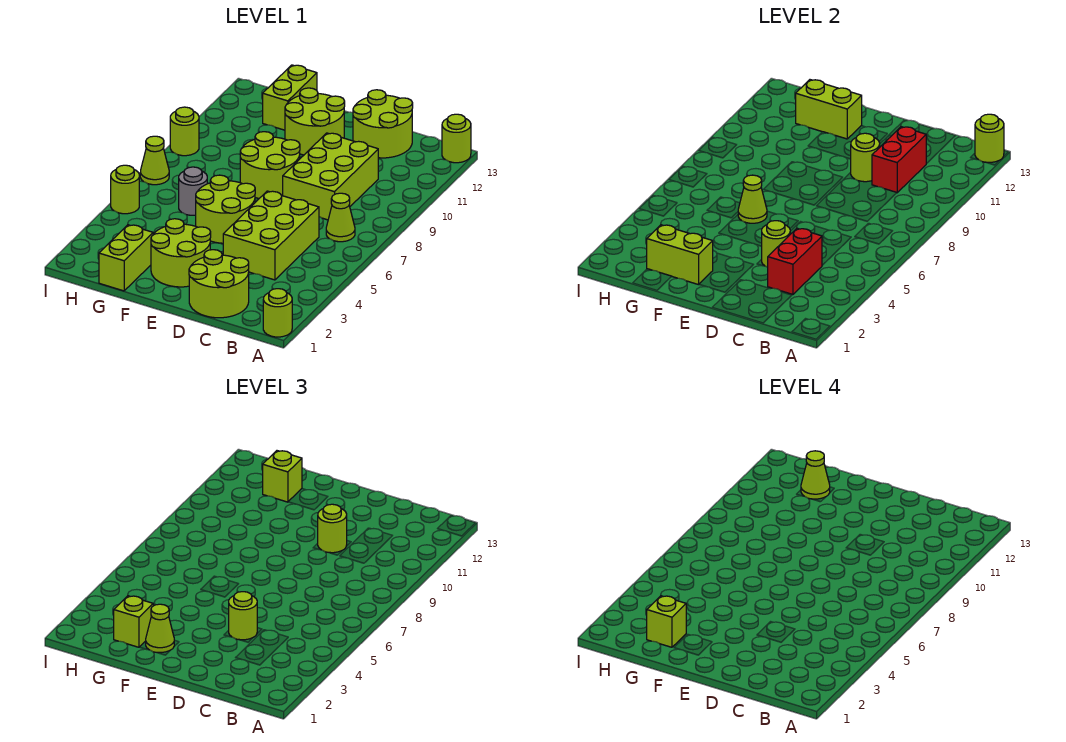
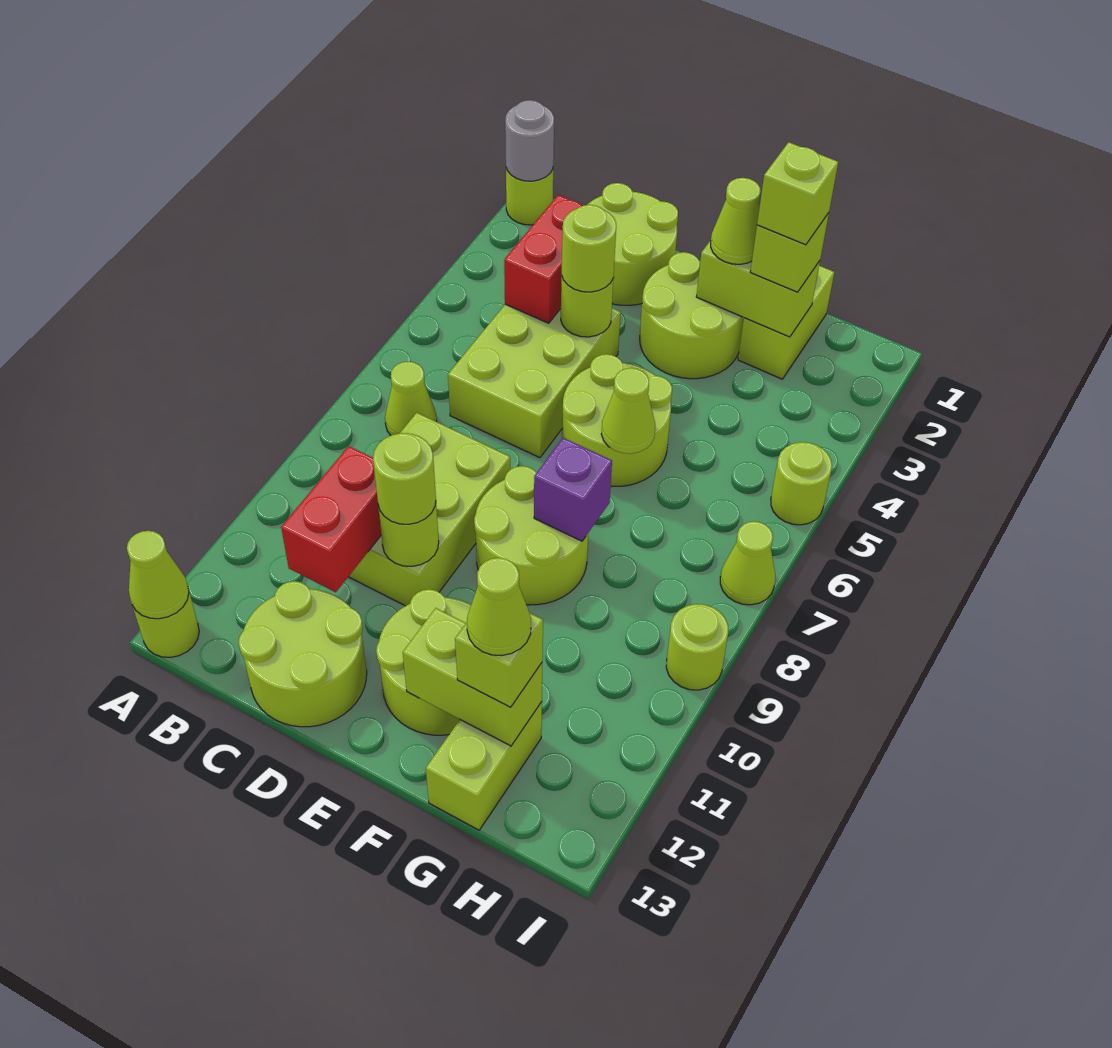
lime round brick A13 level 2 -> lime cone A13 level 2
none -> purple brick F8 level 2
grey round brick G6 level 1 -> grey round brick A1 level 2

